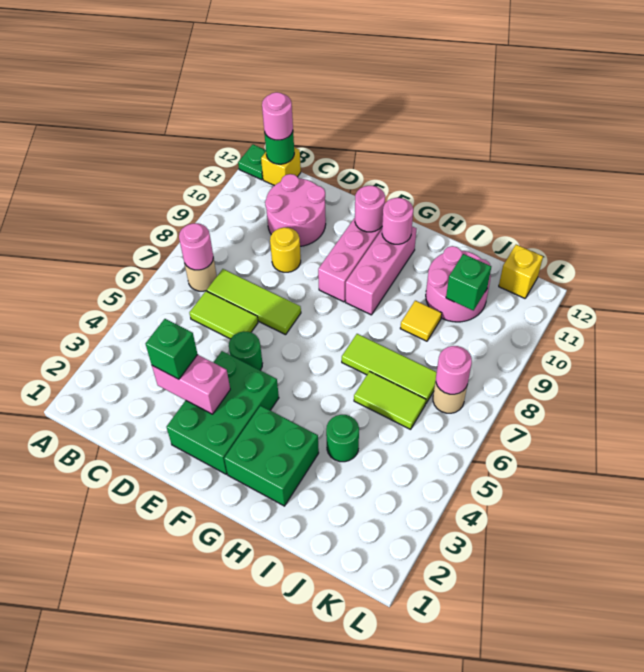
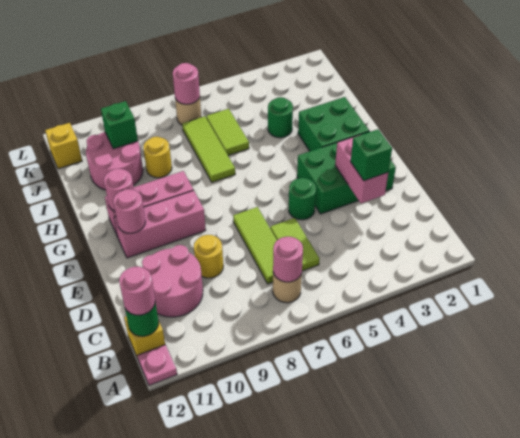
green plate A12 level 1 -> pink plate A12 level 1
yellow tile I9 level 1 -> yellow round brick I9 level 1

